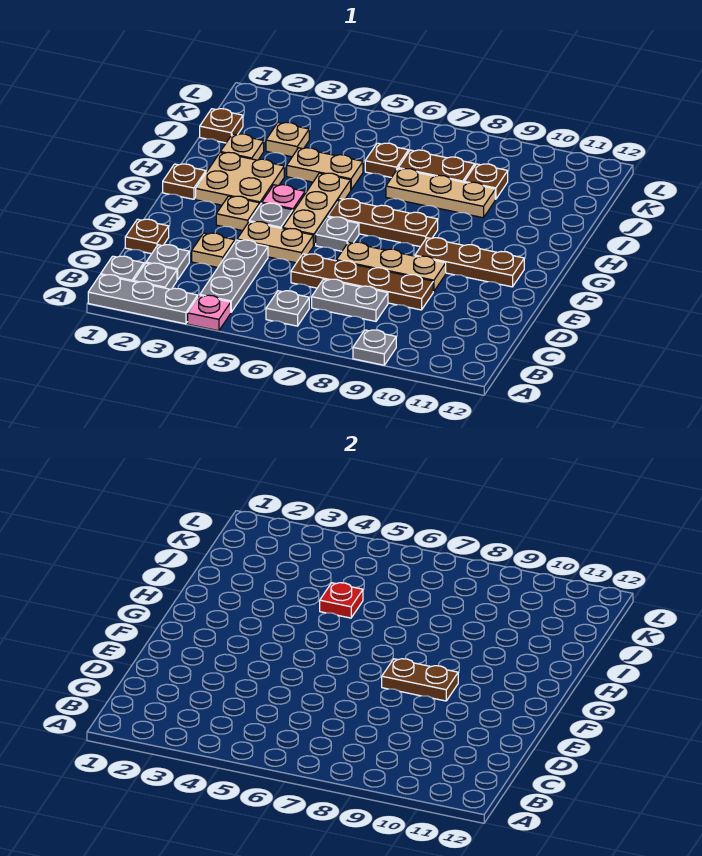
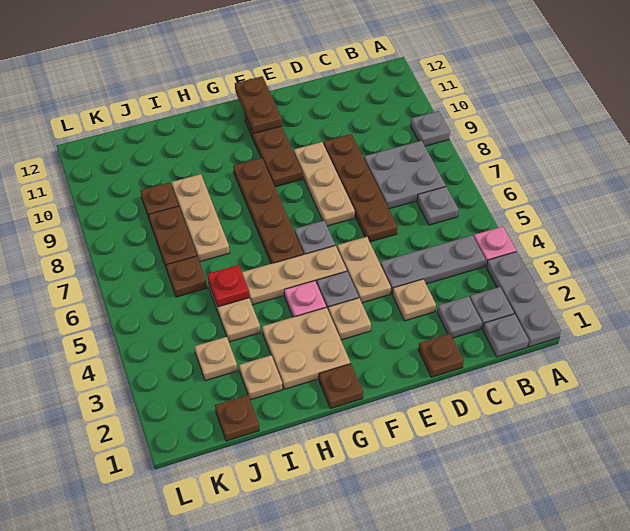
grey plate C7:C8 level 1 -> grey plate B7:C8 level 1
brown plate F8:F9 level 2 -> brown plate F11:F12 level 2
brown plate G6:G8 level 1 -> brown plate G6:G9 level 1

